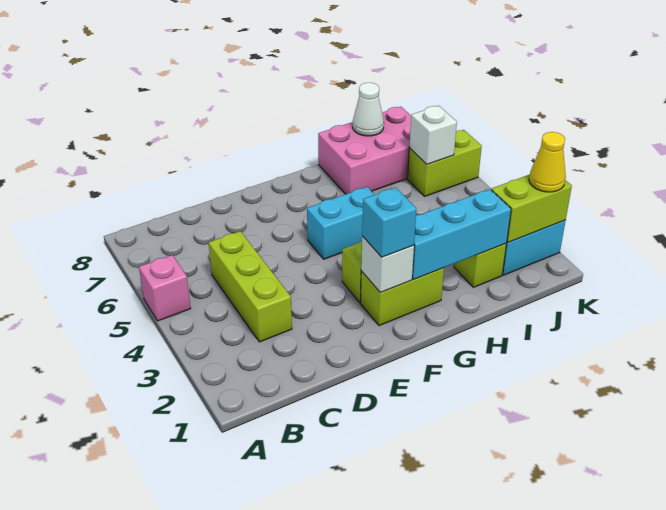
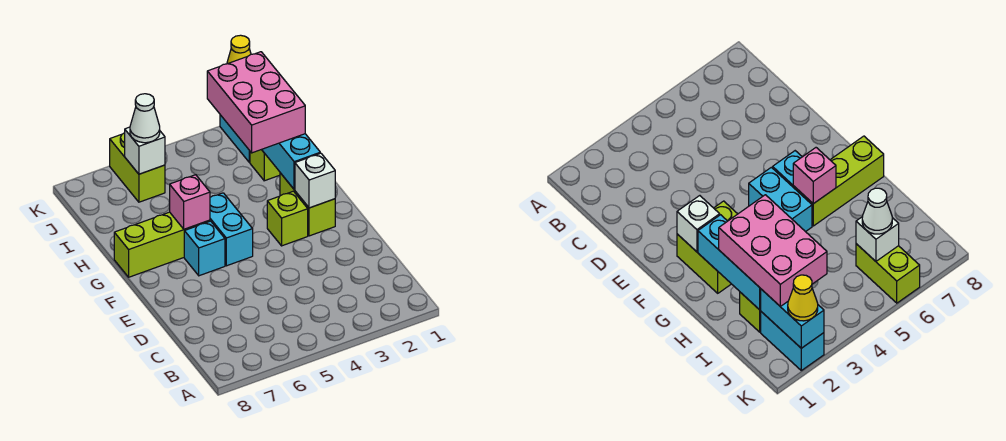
pink brick A5 level 1 -> pink brick G6 level 2
lime brick C3:C5 level 1 -> lime brick G6:G8 level 1
cyan brick F2 level 3 -> cyan brick F6 level 1
pink brick H7:J8 level 1 -> pink brick H2:J3 level 3
white cone I8 level 2 -> white cone J6 level 3
lime brick J2:K2 level 2 -> cyan brick J2:K2 level 2

